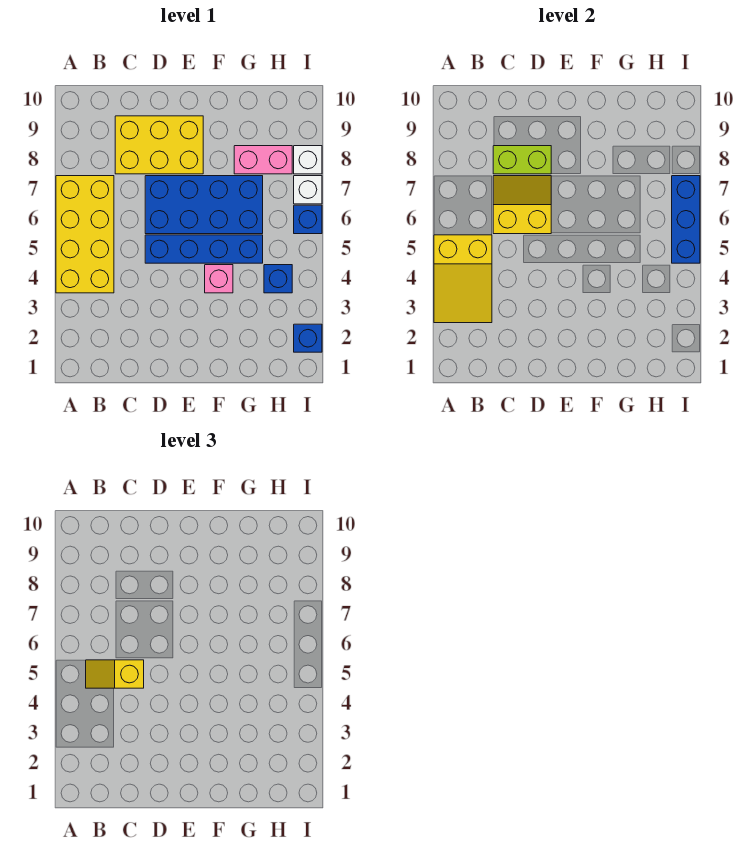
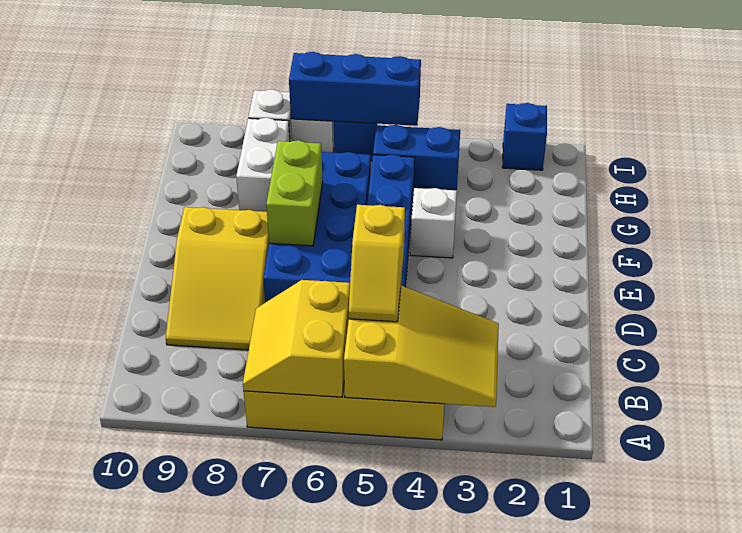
yellow slope C6:D7 level 2 top 6 -> yellow slope A6:B7 level 2 top 6
yellow brick C8:E9 level 1 -> yellow slope C8:E9 level 1 top E
lime brick C8:D8 level 2 -> lime brick E7:F7 level 2
pink brick F4 level 1 -> white brick F4 level 1
pink brick G8:H8 level 1 -> white brick G8:H8 level 1
blue brick H4 level 1 -> blue brick H4:H5 level 1

